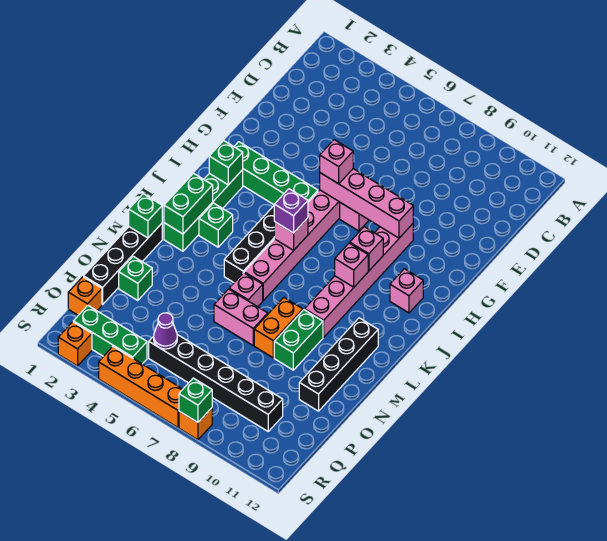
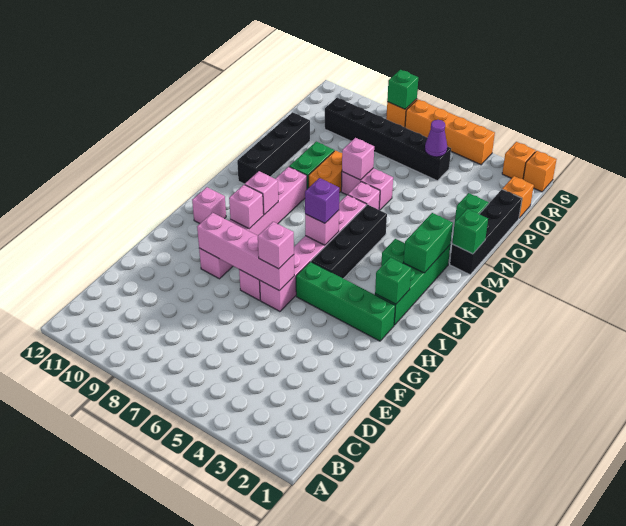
none -> pink brick N7 level 2
green brick R2:R4 level 1 -> none
none -> orange brick S1 level 1

